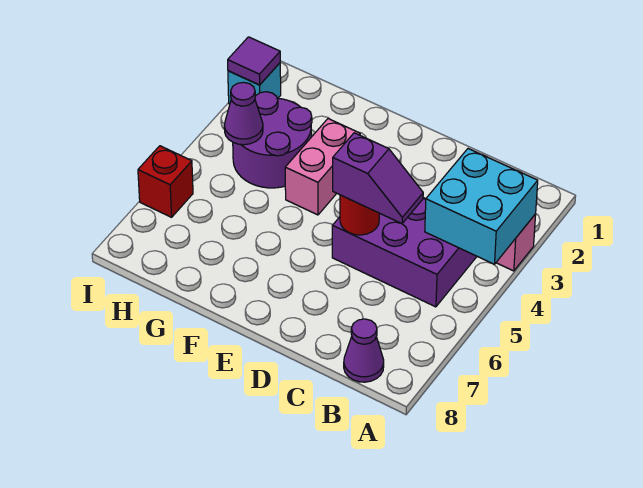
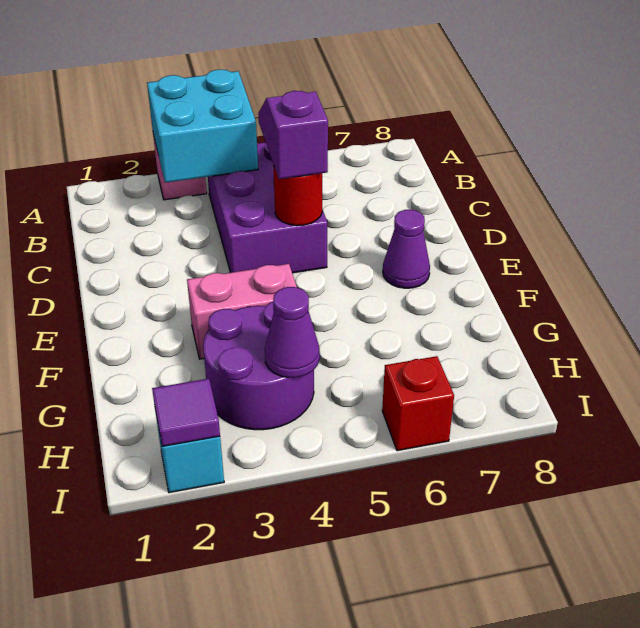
purple cone B8 level 1 -> purple cone E7 level 1

